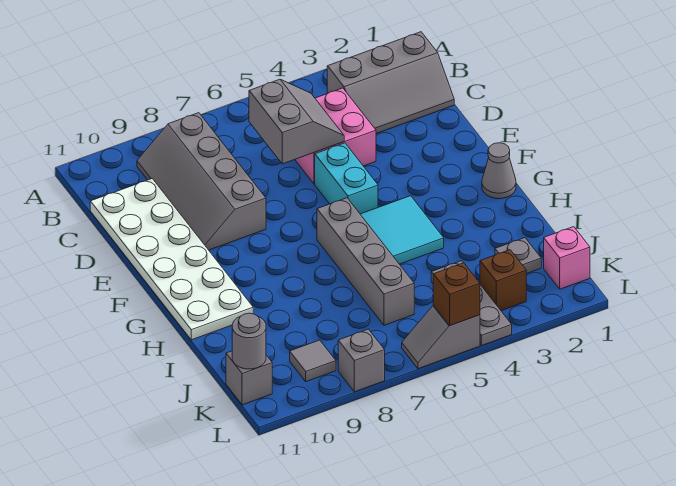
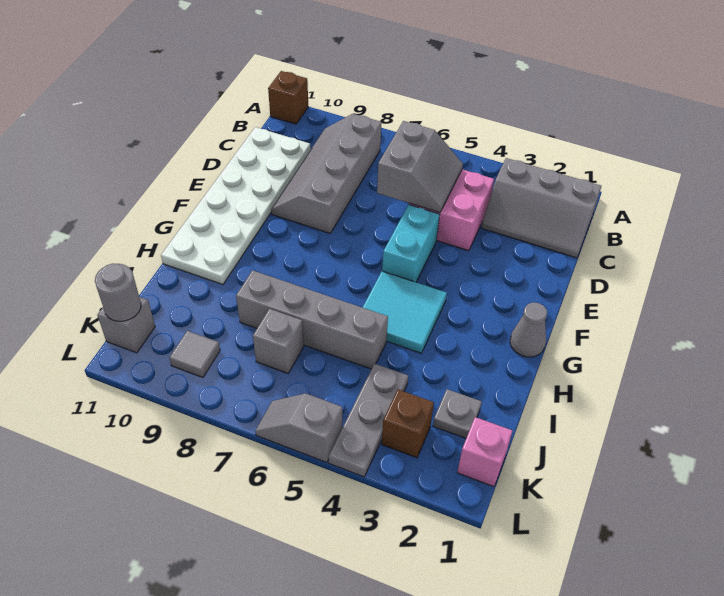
grey brick G6:J6 level 1 -> grey brick I5:I8 level 1
brown brick L5 level 2 -> brown brick A11 level 1
grey brick L8 level 1 -> grey brick J7 level 1

